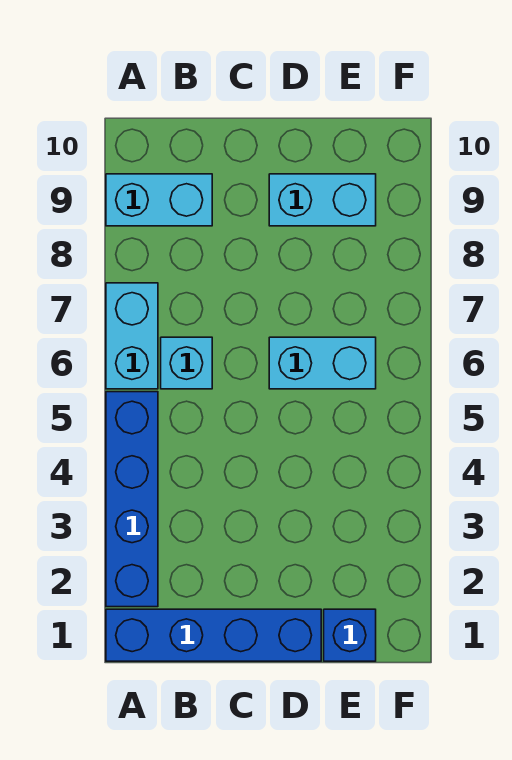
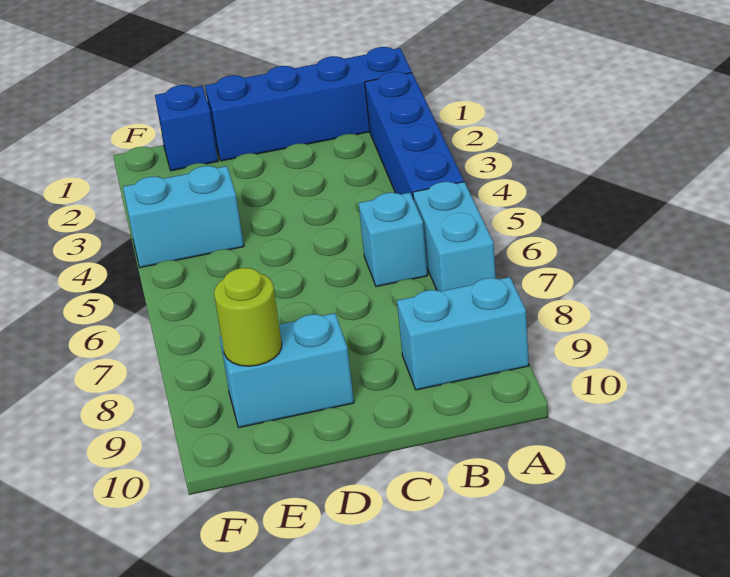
cyan brick D6:E6 level 1 -> cyan brick E4:F4 level 1
none -> lime round brick E9 level 2

